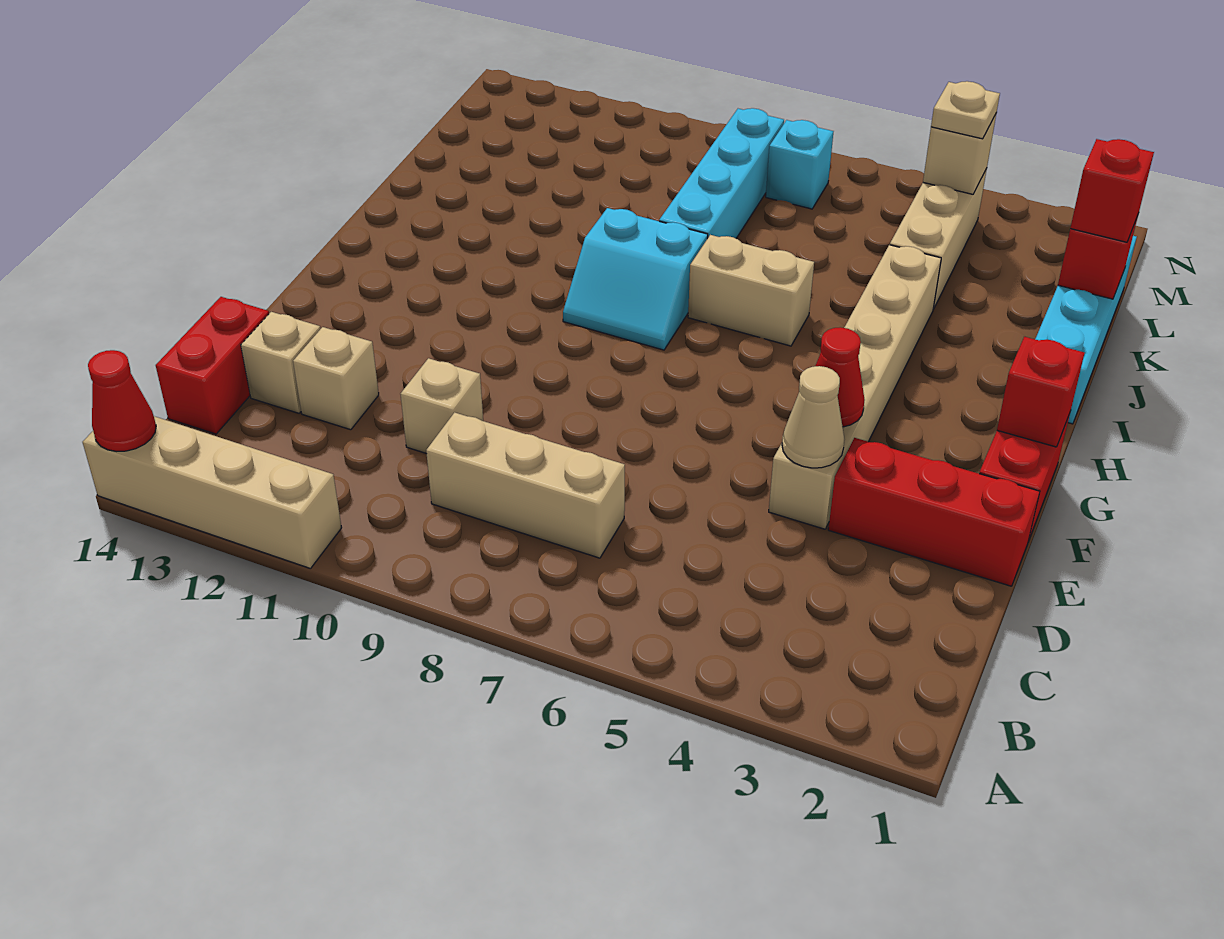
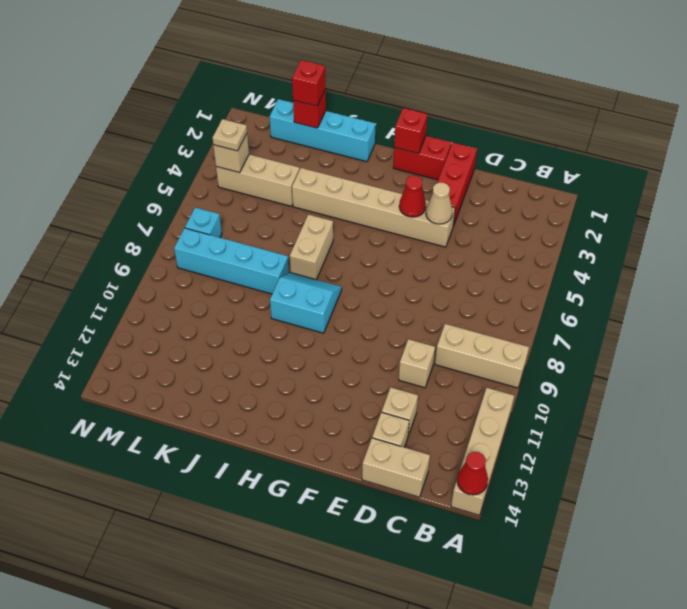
tan brick C7:C9 level 1 -> tan brick A9:C9 level 1
red brick C14:D14 level 1 -> tan brick C14:D14 level 1
cyan slope H8:I9 level 1 top I -> cyan slope H8:I9 level 1 top 9

